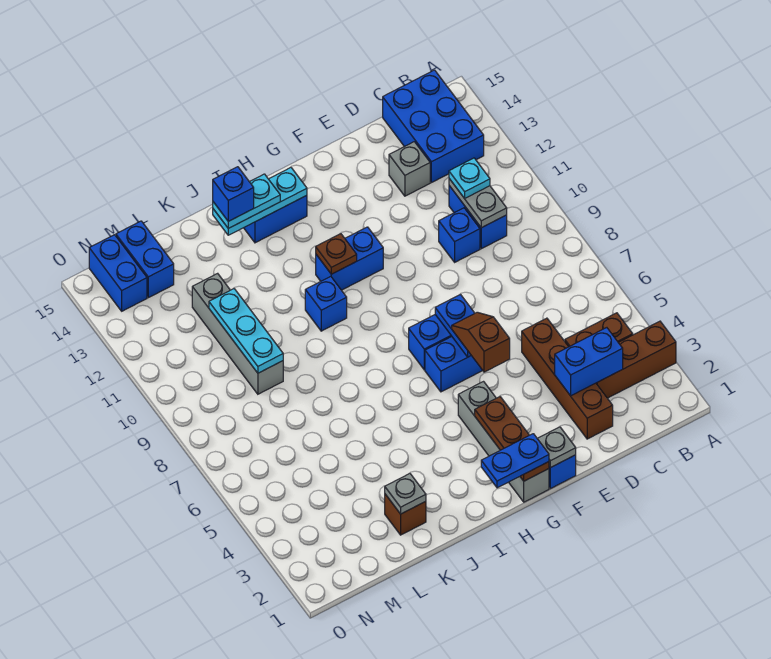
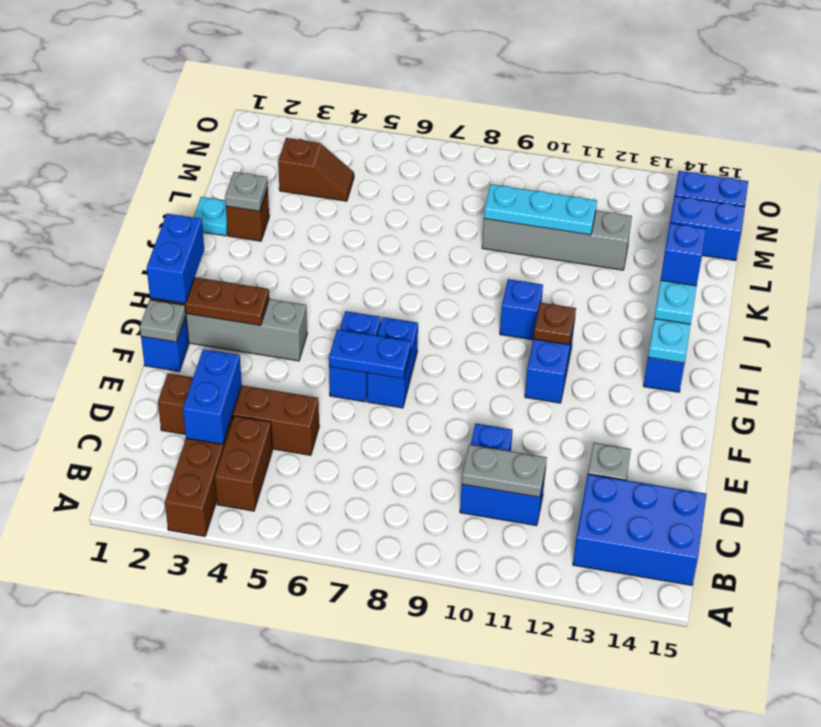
cyan plate C11 level 3 -> cyan plate K1 level 1
brown slope F5:F6 level 3 top 5 -> brown slope M3:M4 level 1 top 3
blue plate G1:H1 level 3 -> blue brick G1:H1 level 3

